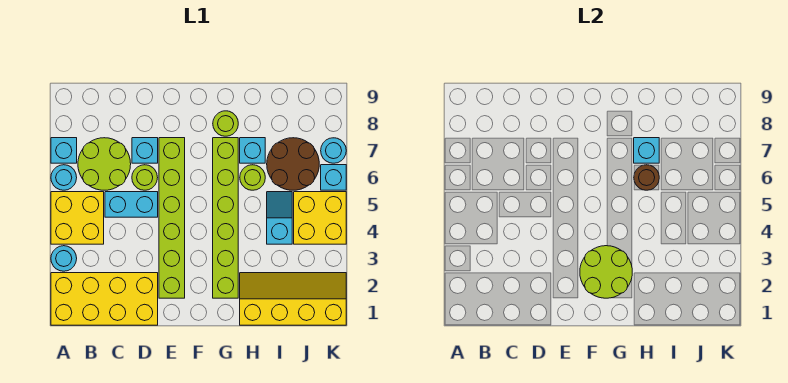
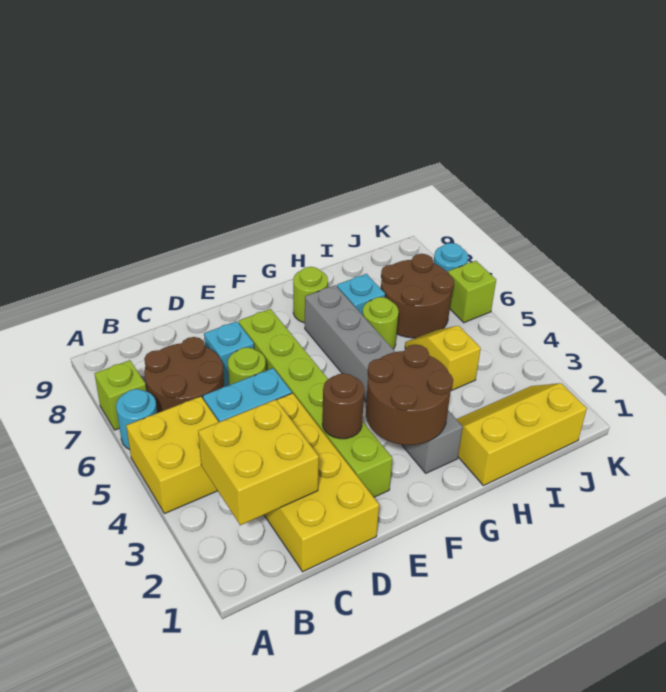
yellow brick A1:D2 level 1 -> yellow brick C1:D4 level 1
cyan round brick A3 level 1 -> none
cyan brick A7 level 1 -> lime brick A7 level 1
lime round brick B6:C7 level 1 -> brown round brick B6:C7 level 1
lime round brick F2:G3 level 2 -> brown round brick F2:G3 level 2
lime brick G2:G7 level 1 -> grey brick G2:G7 level 1
yellow slope H1:K2 level 1 top 1 -> yellow slope H1:J2 level 1 top 1
brown round brick H6 level 2 -> brown round brick E3 level 2
cyan brick H7 level 2 -> none
cyan slope I4:I5 level 1 top 4 -> yellow slope I4:I5 level 1 top 4
yellow brick J4:K5 level 1 -> yellow brick B2:C3 level 2
cyan brick K6 level 1 -> lime brick K6 level 1

